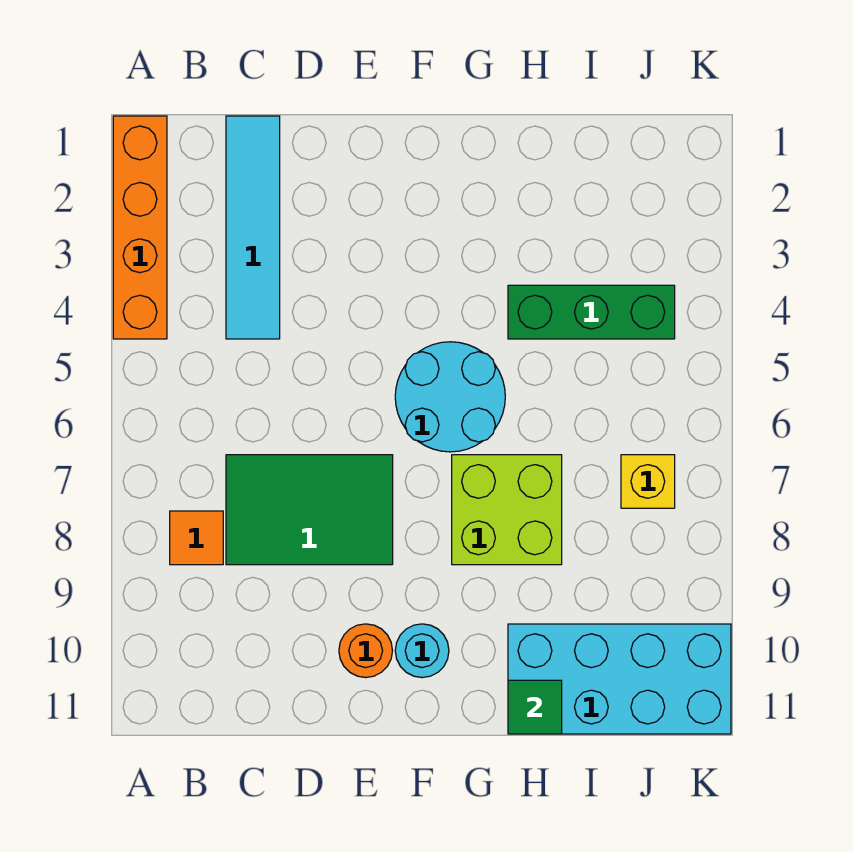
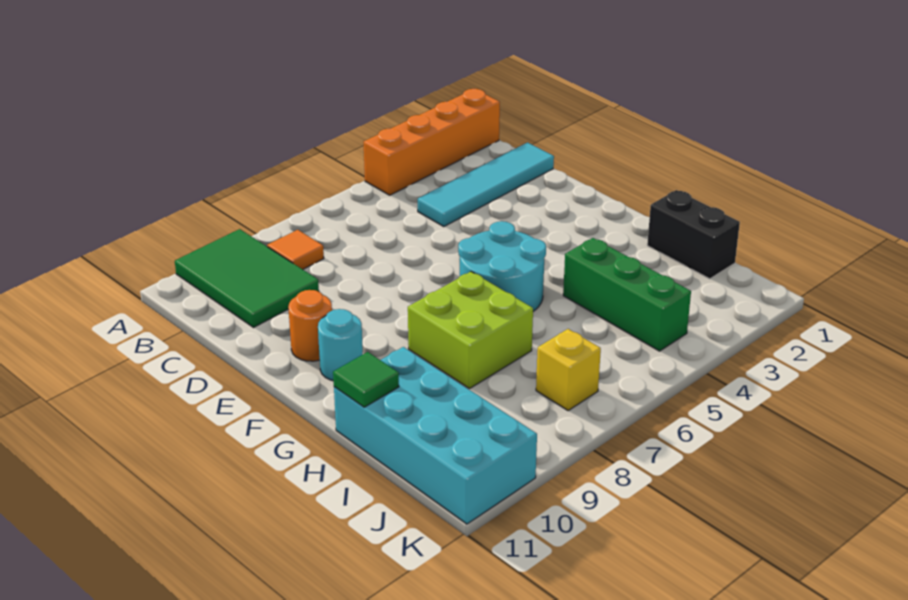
green tile C7:E8 level 1 -> green tile A9:C10 level 1
none -> black brick H1:I1 level 1

